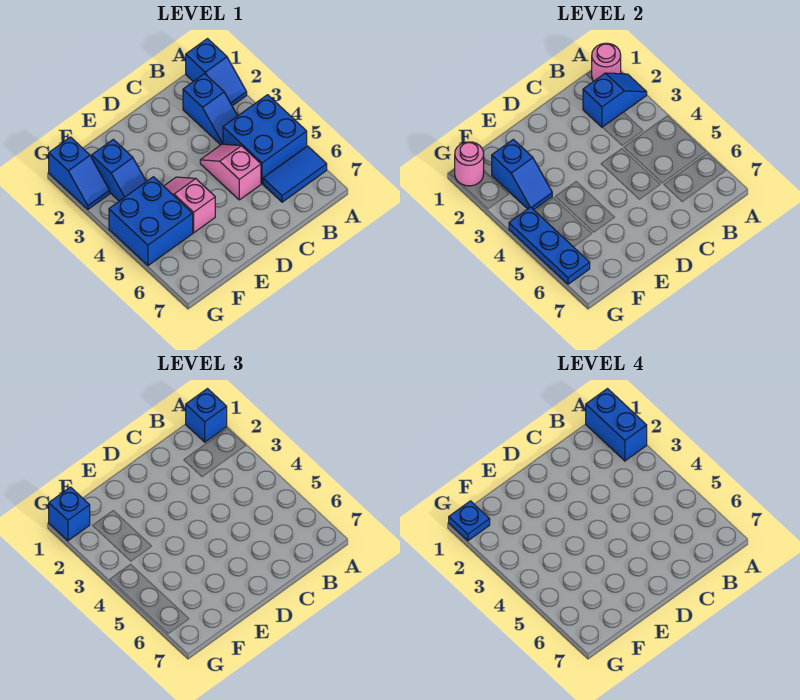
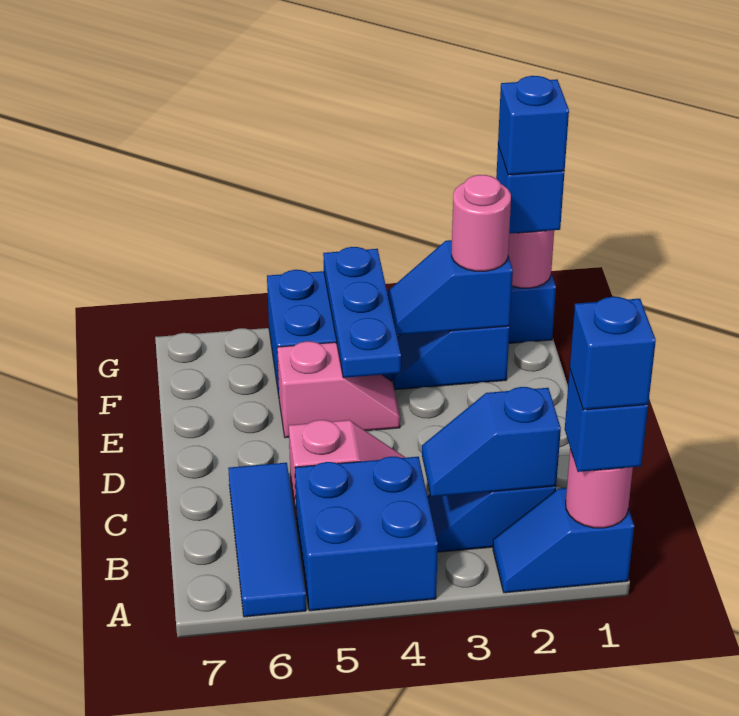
blue brick A1:A2 level 4 -> blue brick A1 level 4
blue slope A2:B2 level 2 top B -> blue slope B2:B3 level 2 top 2
blue tile A6:B6 level 1 -> blue tile A6:C6 level 1
none -> pink round brick F2 level 3
blue plate G1 level 4 -> blue brick G1 level 4
blue plate G4:G6 level 2 -> blue plate E4:G4 level 2

